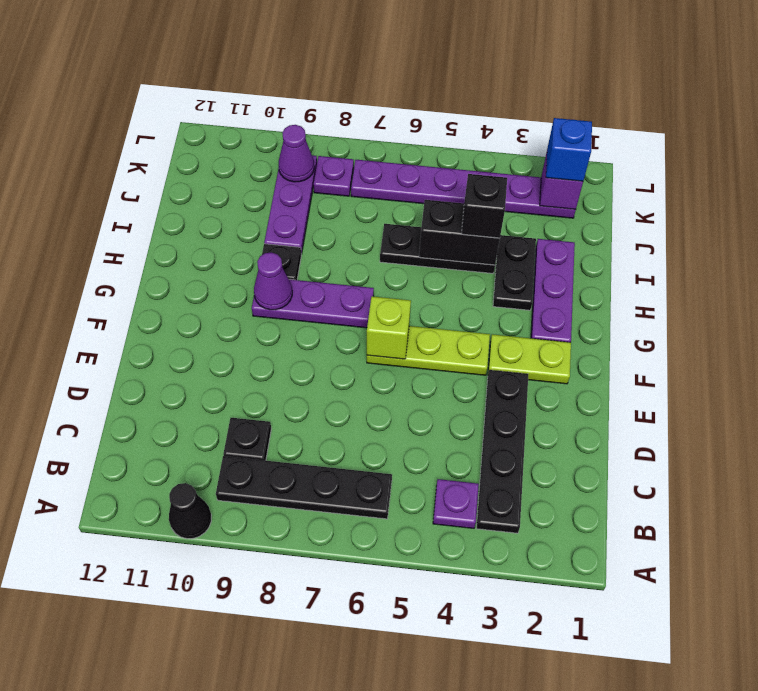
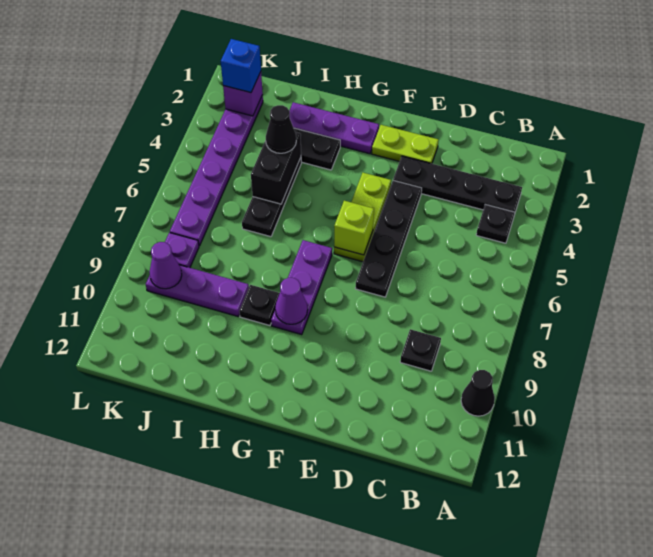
purple plate B4 level 1 -> black plate B4 level 1
black plate B6:B9 level 1 -> black plate E4:E7 level 1
lime plate F2:F3 level 1 -> lime plate E2:F2 level 1
black brick I4 level 3 -> black cone I4 level 3

